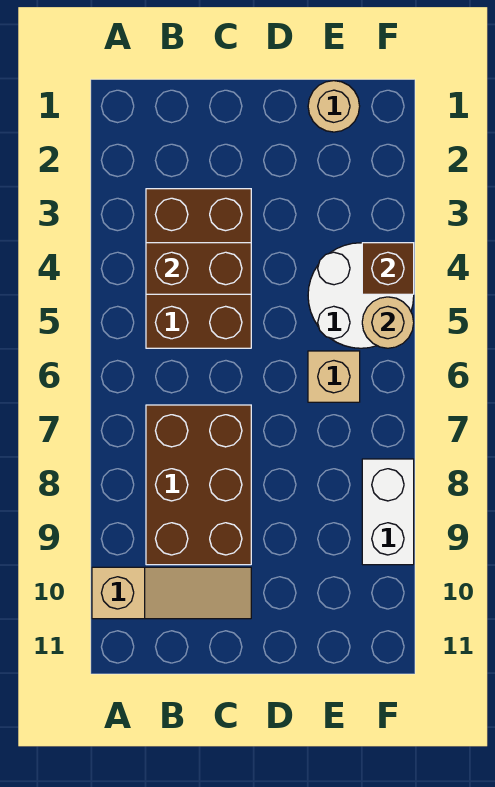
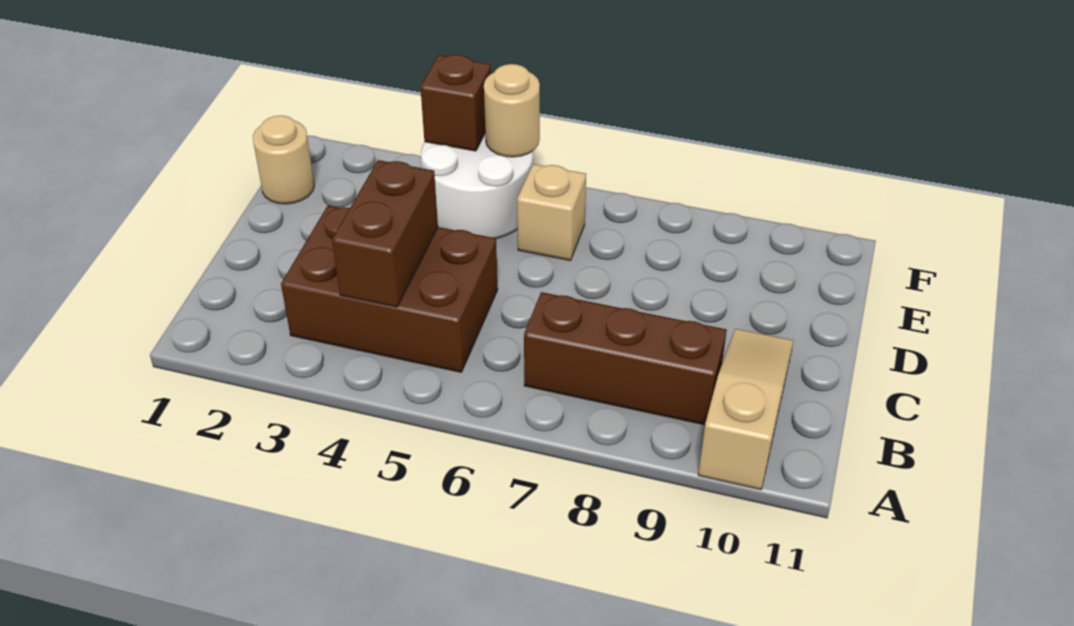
brown brick B7:C9 level 1 -> brown brick B7:B9 level 1
white brick F8:F9 level 1 -> none

